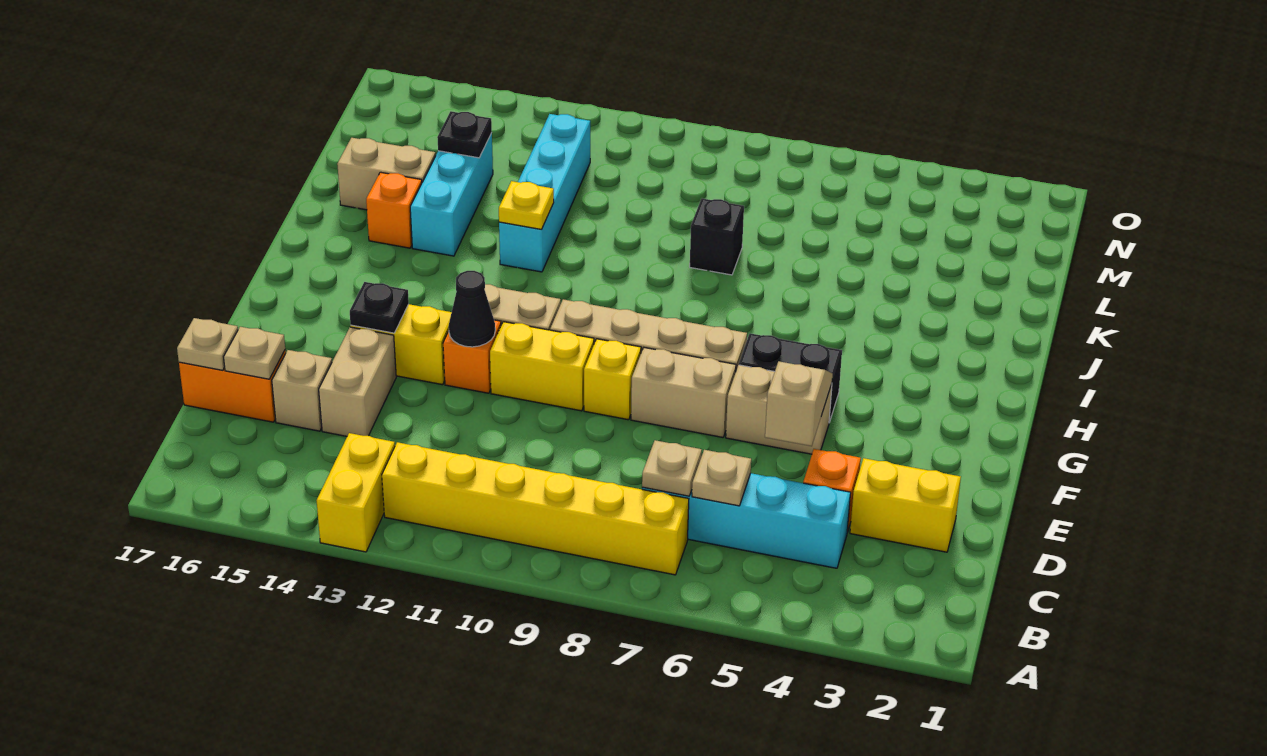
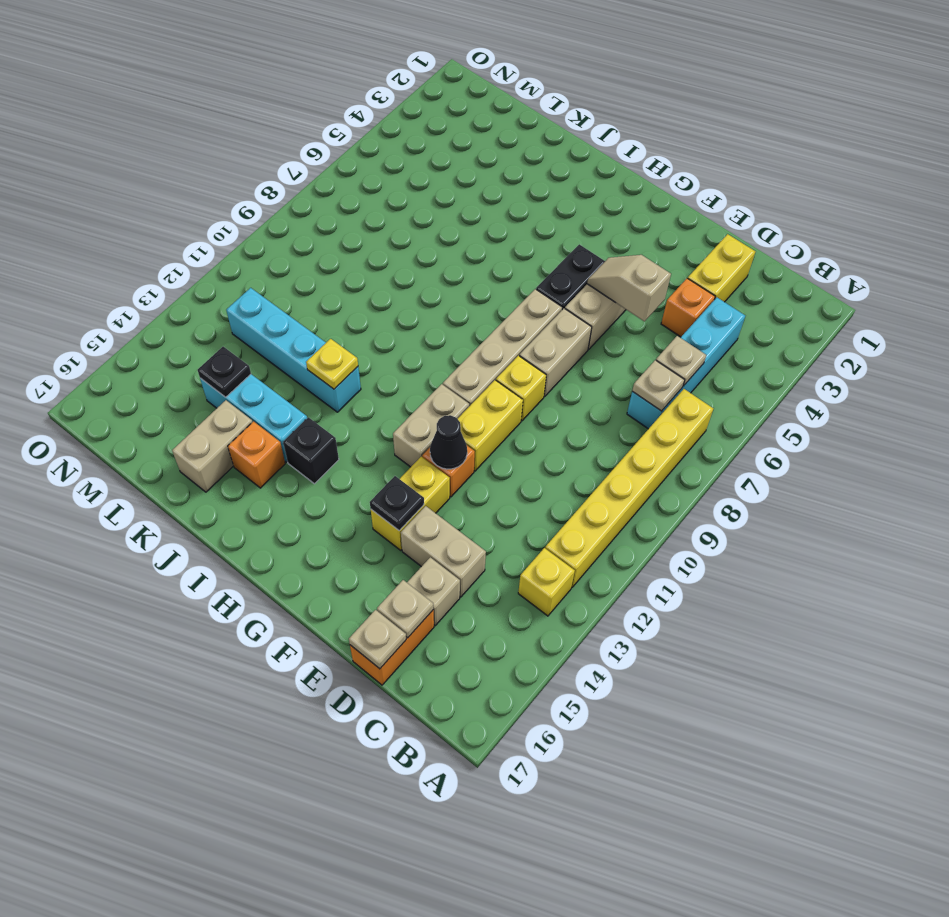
yellow brick A13:B13 level 1 -> yellow brick B13 level 1
black brick K8 level 1 -> black brick I14 level 1

